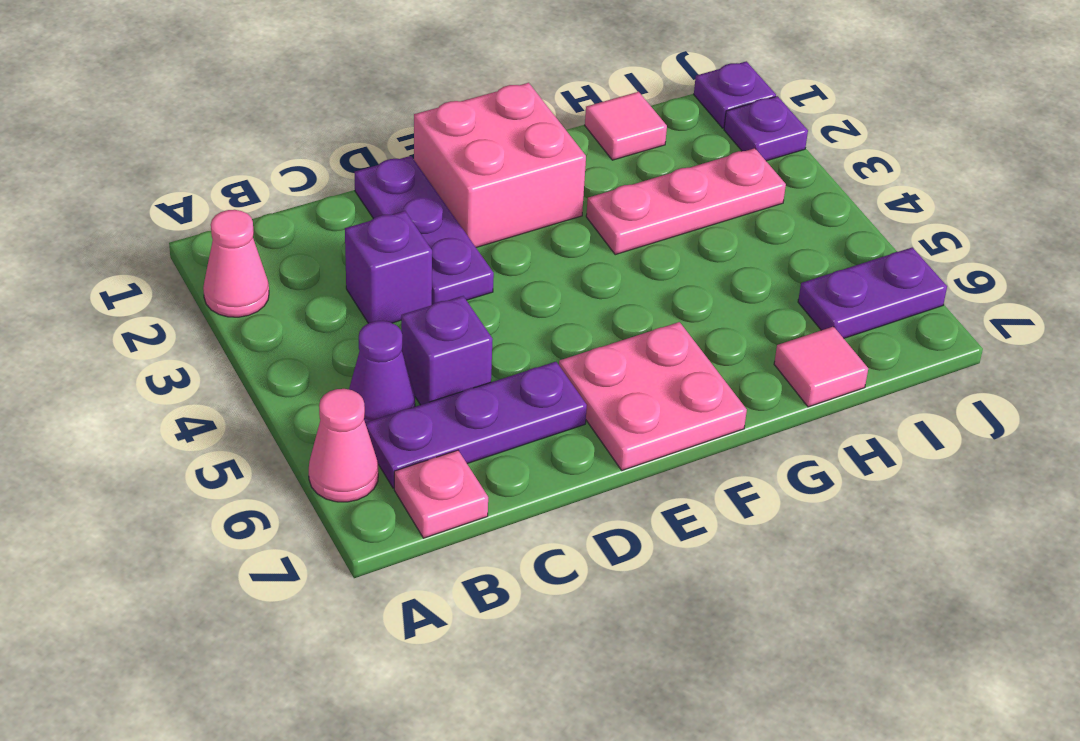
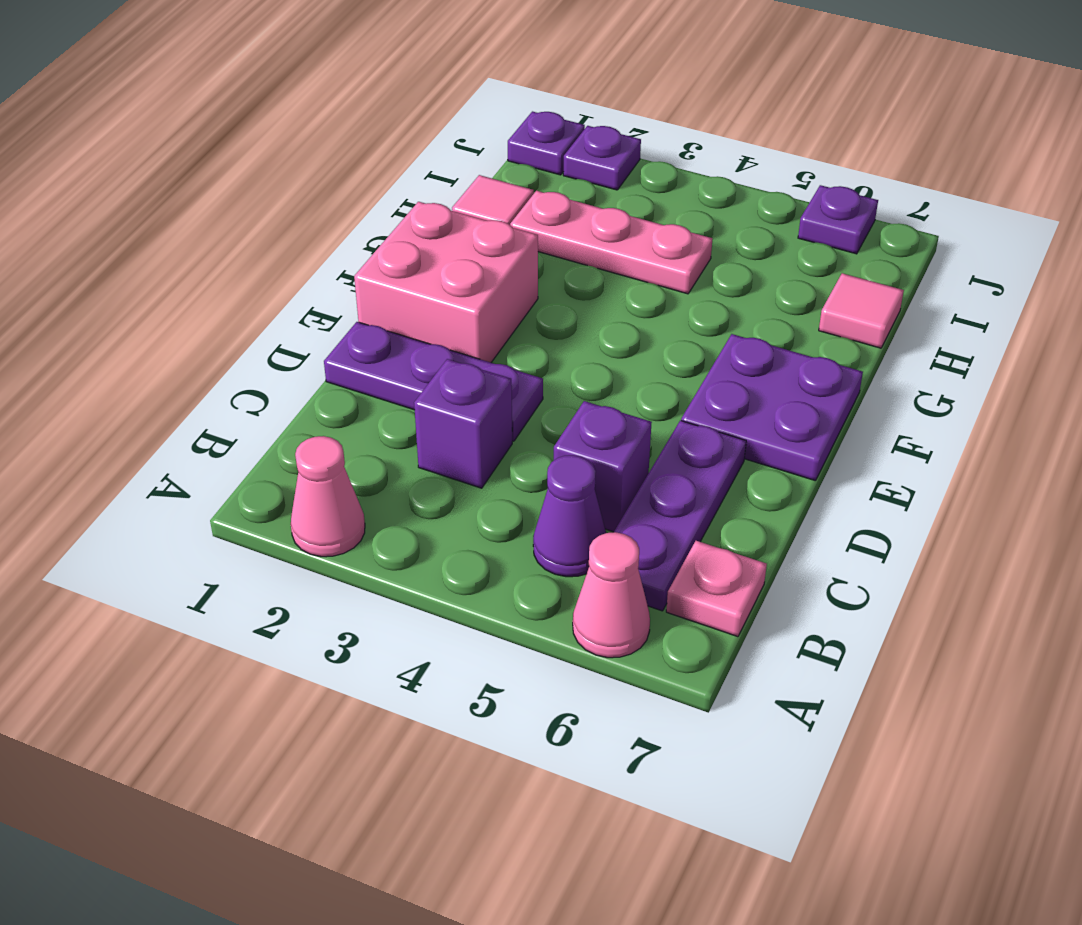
pink plate E6:F7 level 1 -> purple plate E6:F7 level 1
pink plate G3:I3 level 1 -> pink plate H2:H4 level 1
purple plate I6:J6 level 1 -> purple plate J6 level 1

